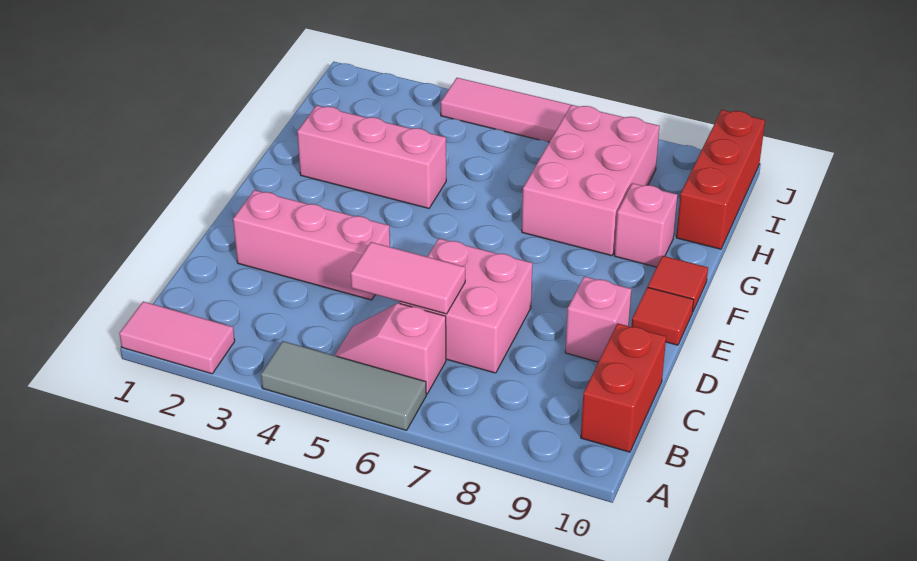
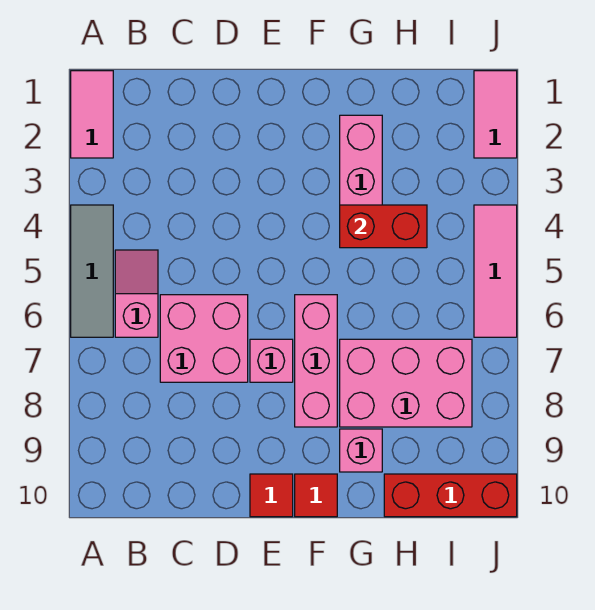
red brick B10:C10 level 1 -> red brick G4:H4 level 2
pink tile C5:C6 level 2 -> pink tile J1:J2 level 1
pink brick D2:D4 level 1 -> pink brick F6:F8 level 1
pink brick D9 level 1 -> pink brick E7 level 1

